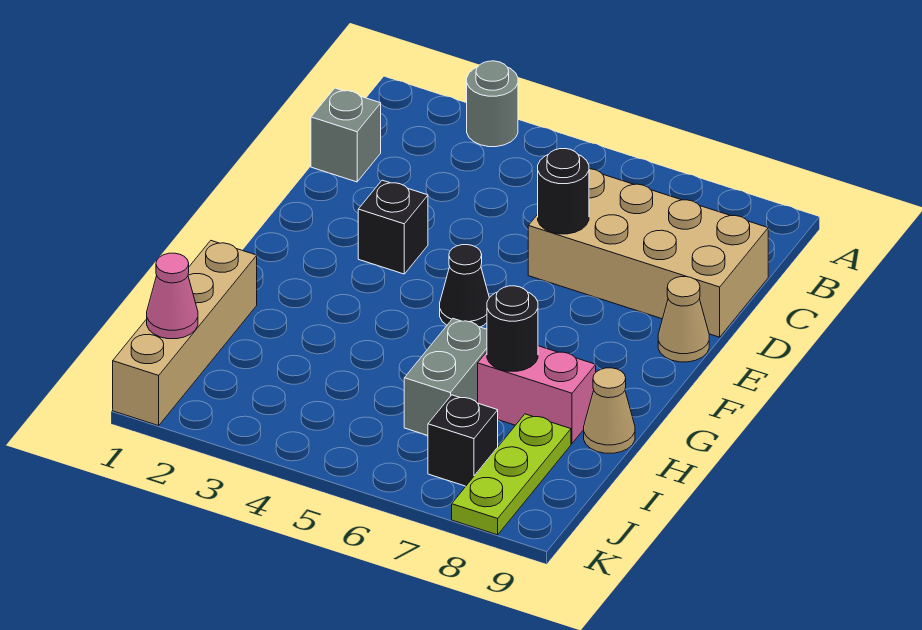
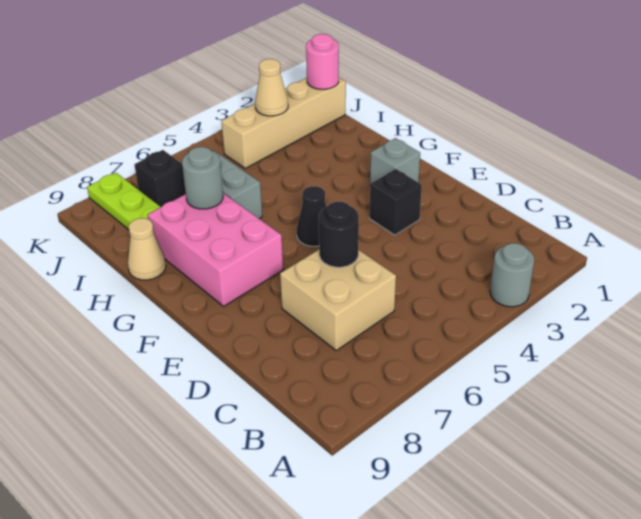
grey brick C1 level 1 -> grey brick F2 level 1
tan brick C6:D9 level 1 -> tan brick C6:D7 level 1
tan cone E9 level 1 -> tan cone J3 level 2
tan brick H1:K1 level 1 -> tan brick J1:J4 level 1
pink brick H7:H8 level 1 -> pink brick F7:H8 level 1
black round brick H7 level 2 -> grey round brick H7 level 2
pink cone J1 level 2 -> pink round brick J1 level 2

